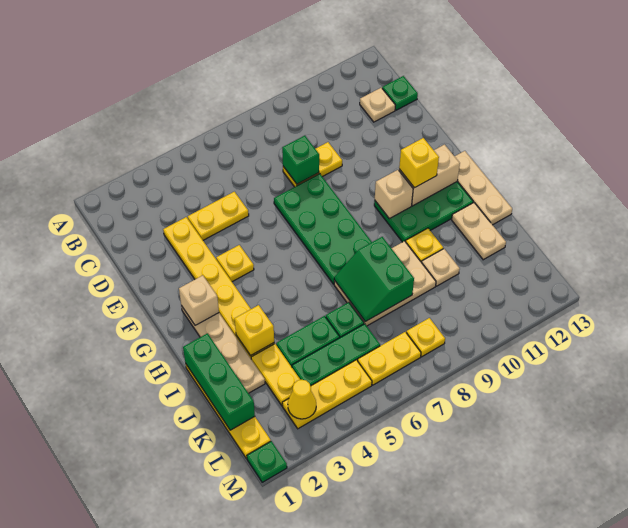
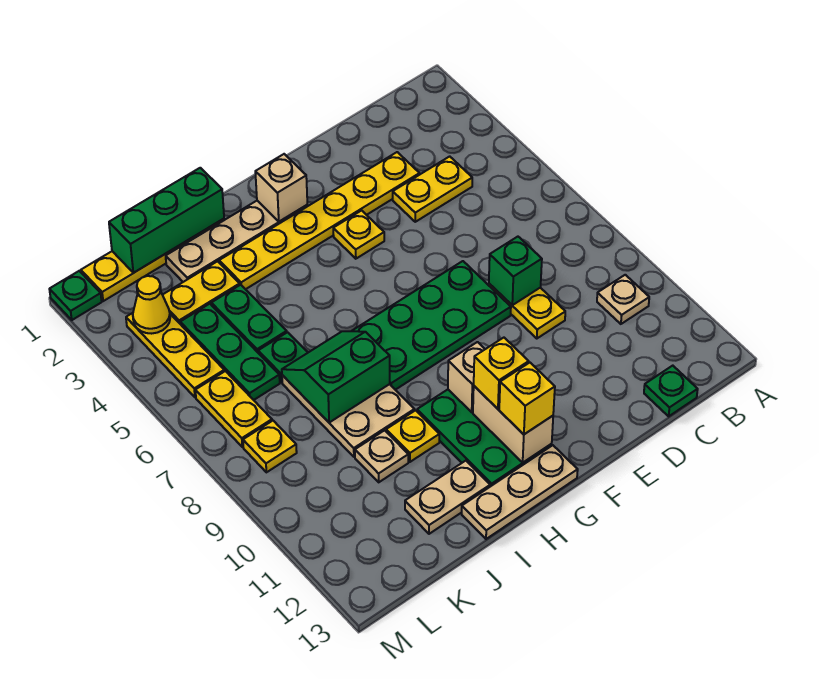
tan plate C12 level 1 -> tan plate B10 level 1
yellow plate D4:D5 level 1 -> yellow plate C4:D4 level 1
yellow brick I3 level 2 -> yellow brick G12 level 3

